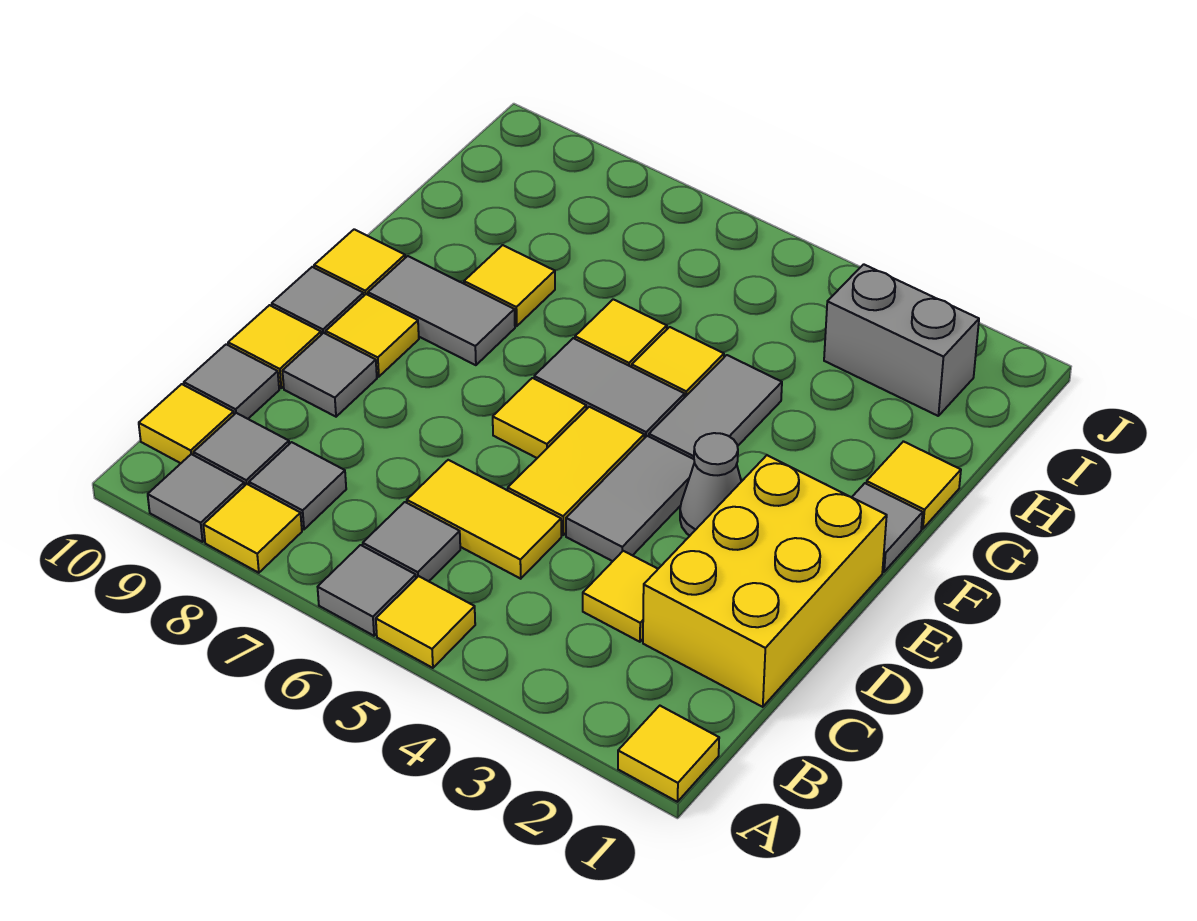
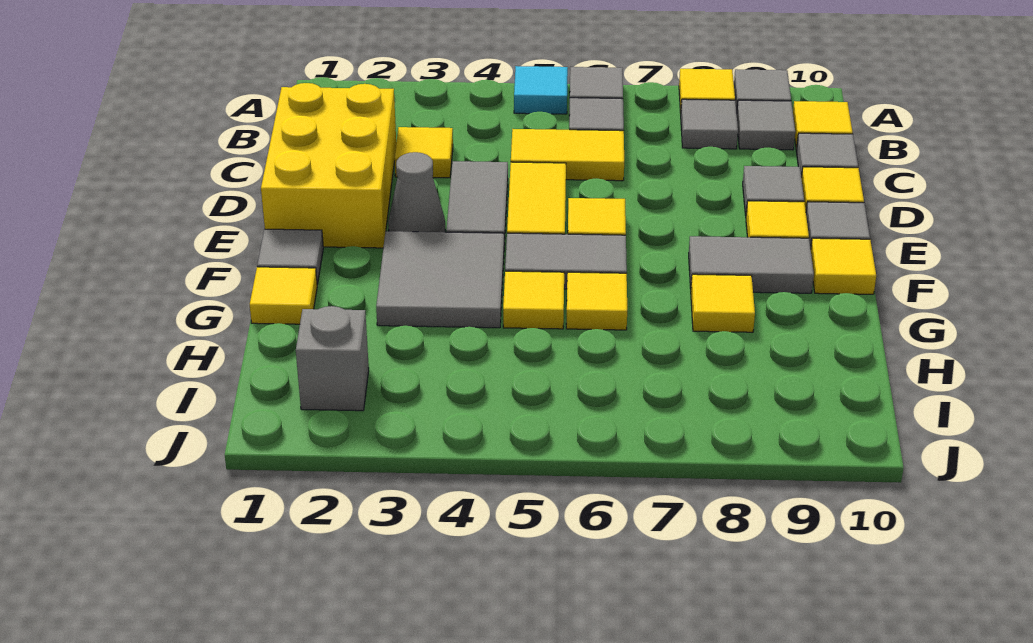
yellow tile A1 level 1 -> none
yellow tile A5 level 1 -> cyan tile A5 level 1
grey tile F4:G4 level 1 -> grey tile F3:G4 level 1
grey brick I2:I3 level 1 -> grey brick I2 level 1

